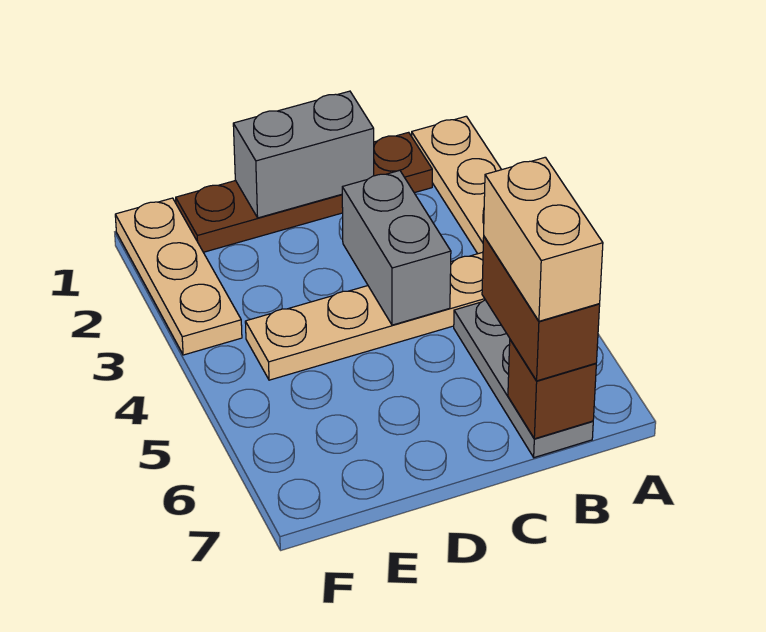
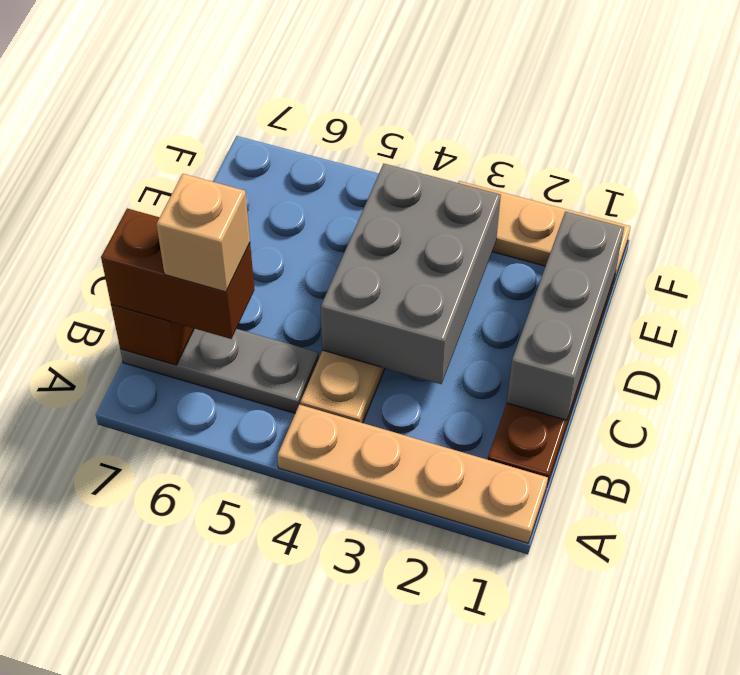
tan brick B6:B7 level 4 -> tan brick B6 level 4
grey brick C1:D1 level 2 -> grey brick C1:E1 level 2
grey brick C3:C4 level 2 -> grey brick C3:E4 level 2

